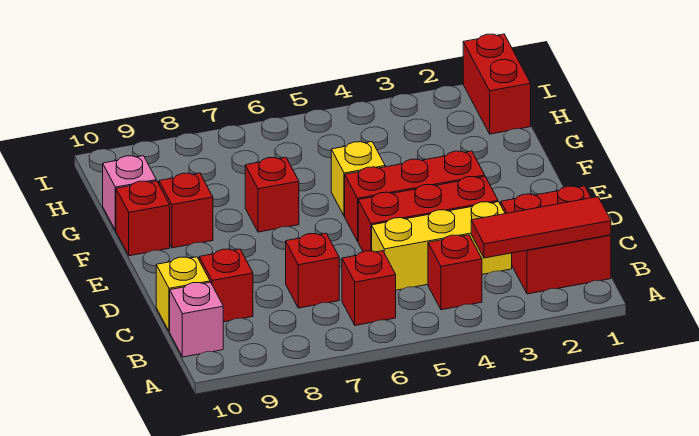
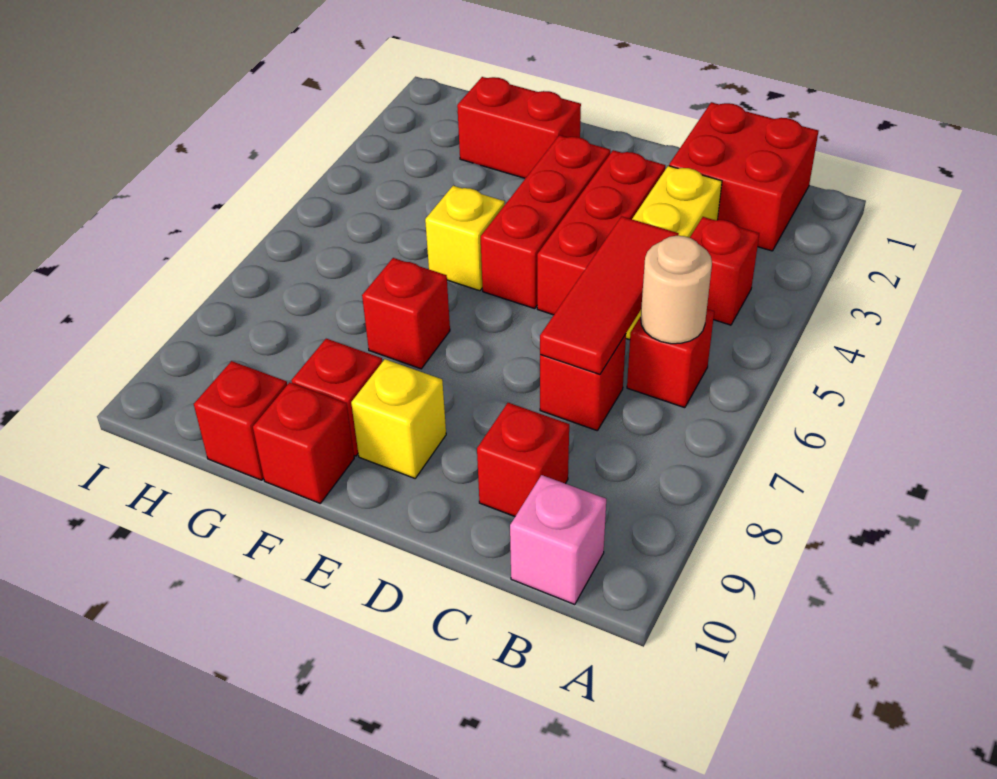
red tile B1:B3 level 2 -> red tile C5:C7 level 2
none -> tan round brick B6 level 2
yellow brick C10 level 1 -> yellow brick E9 level 1
pink brick G10 level 1 -> red brick G10 level 1
red brick H1:I1 level 1 -> red brick F2:G2 level 1

